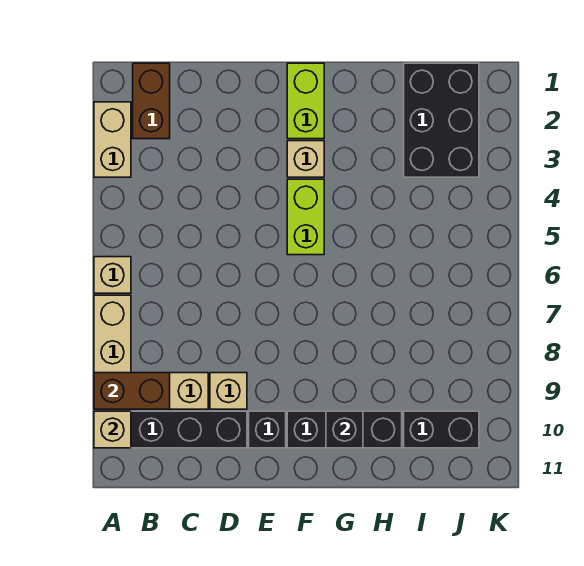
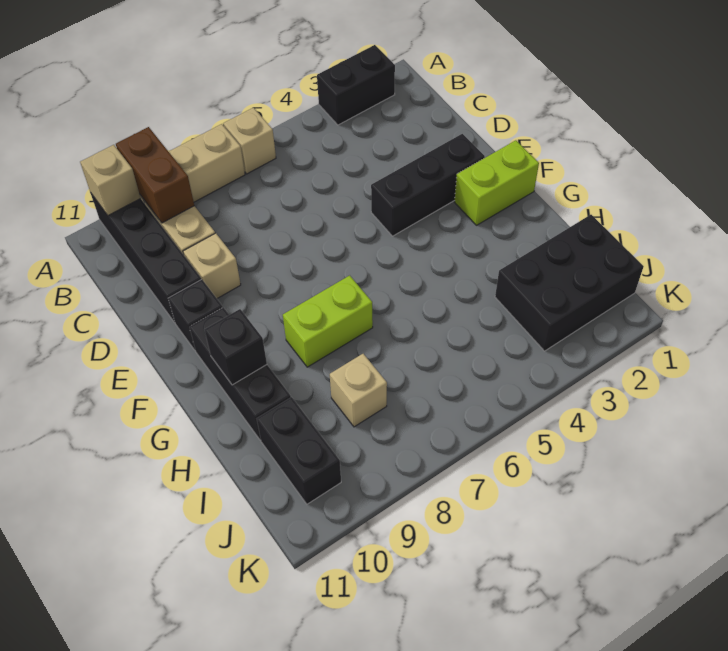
tan brick A2:A3 level 1 -> black brick A2:A3 level 1
brown brick B1:B2 level 1 -> none
none -> black brick E2:E4 level 1
tan brick F3 level 1 -> tan brick I8 level 1
lime brick F4:F5 level 1 -> lime brick G7:G8 level 1

